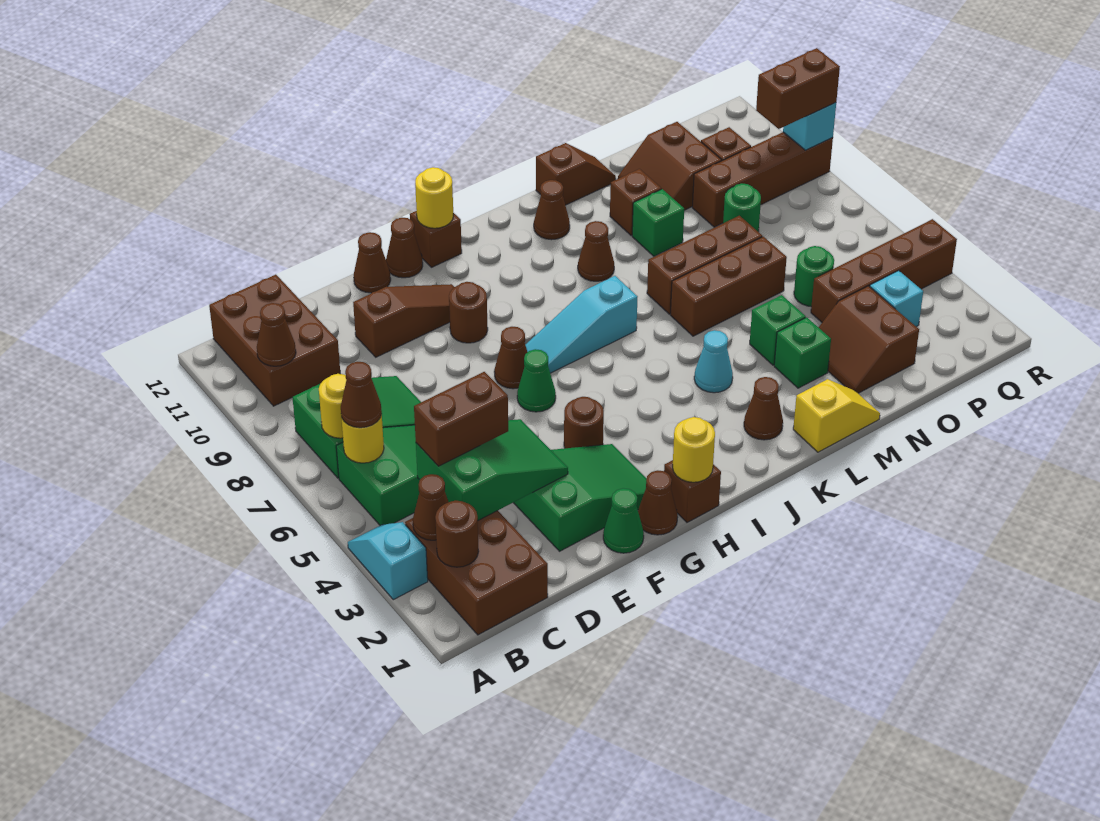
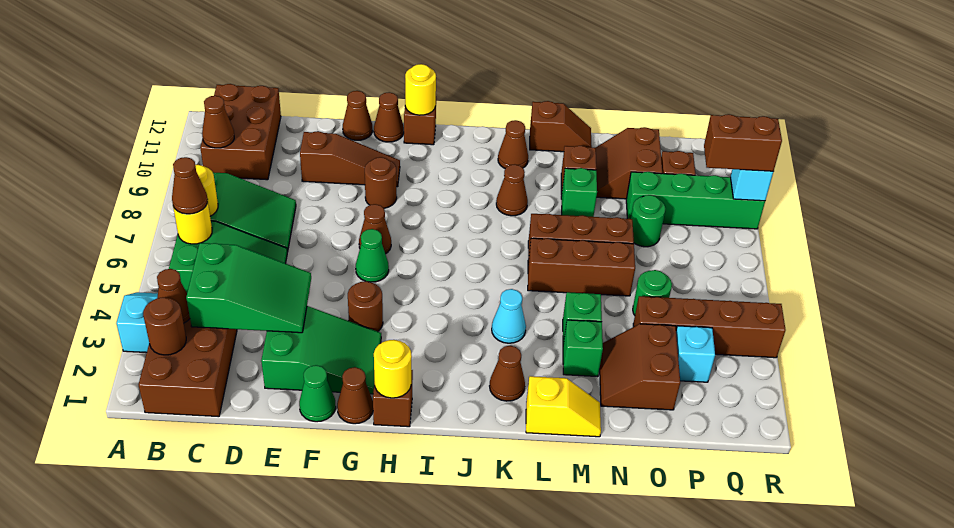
brown brick C4:D4 level 3 -> none
cyan slope H7:J7 level 1 top J -> none
brown brick O9:R9 level 1 -> green brick O9:R9 level 1

